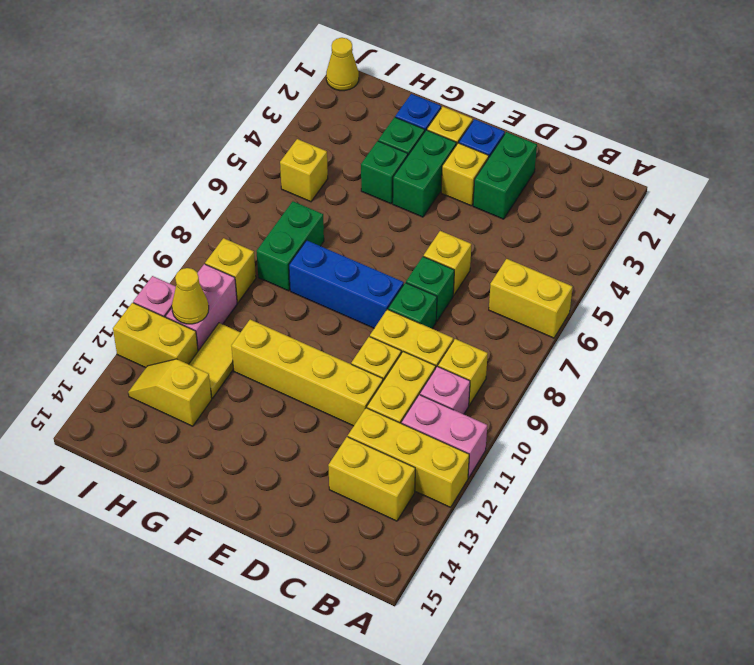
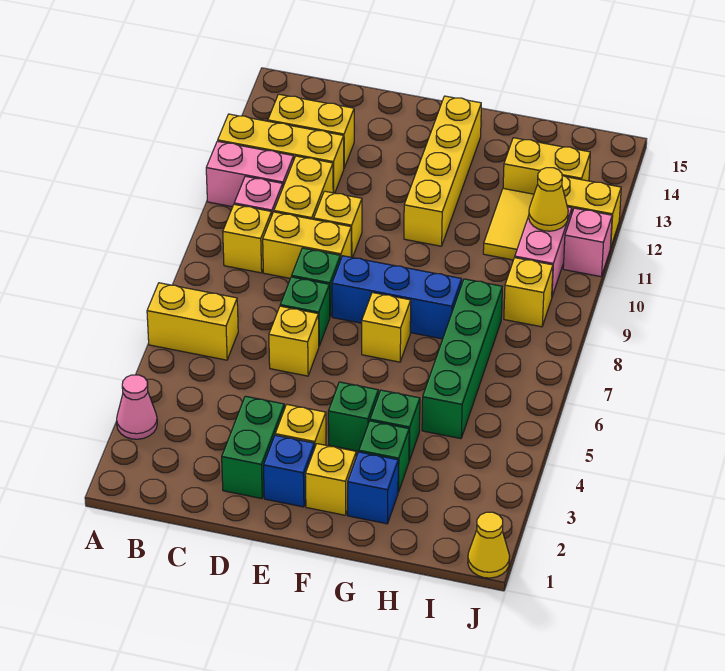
none -> pink cone A3 level 1
yellow brick D11:G11 level 1 -> yellow brick F11:F14 level 1
green brick F3:F4 level 1 -> green brick F4 level 1
green brick H7:H8 level 1 -> green brick H5:H8 level 1
yellow slope H13:I13 level 1 top H -> yellow brick H13:I13 level 1
yellow brick I5 level 1 -> yellow brick F7 level 1

